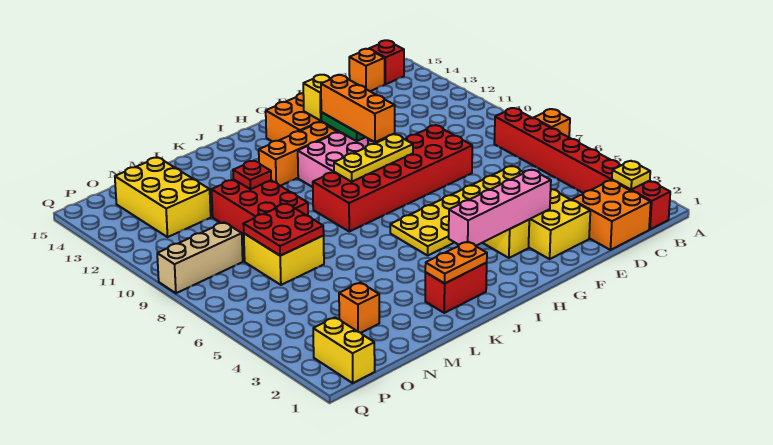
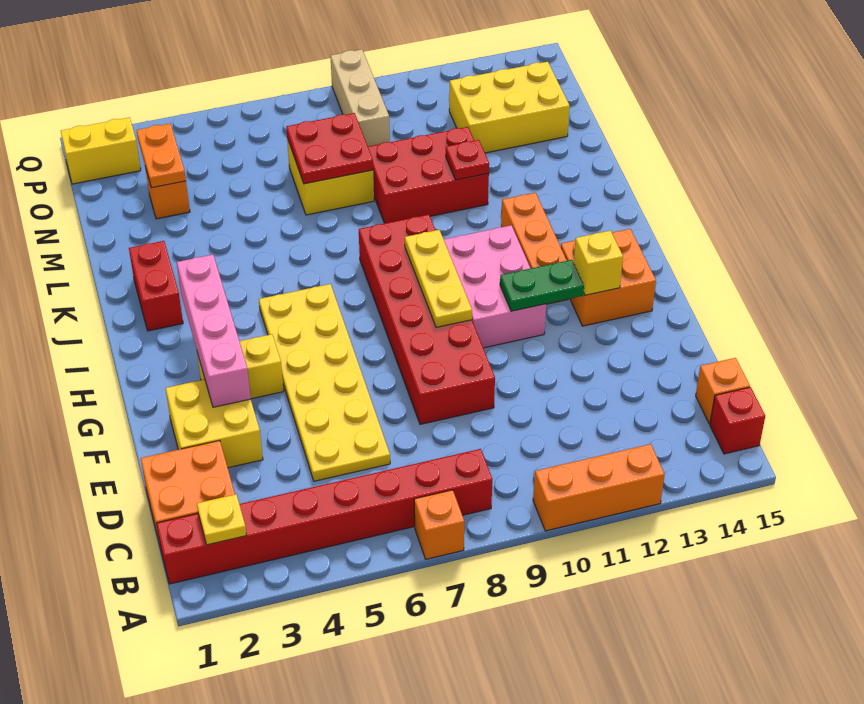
orange brick G10:G12 level 3 -> orange brick A10:A12 level 1
orange plate J2:K2 level 2 -> orange plate N3:O3 level 2

